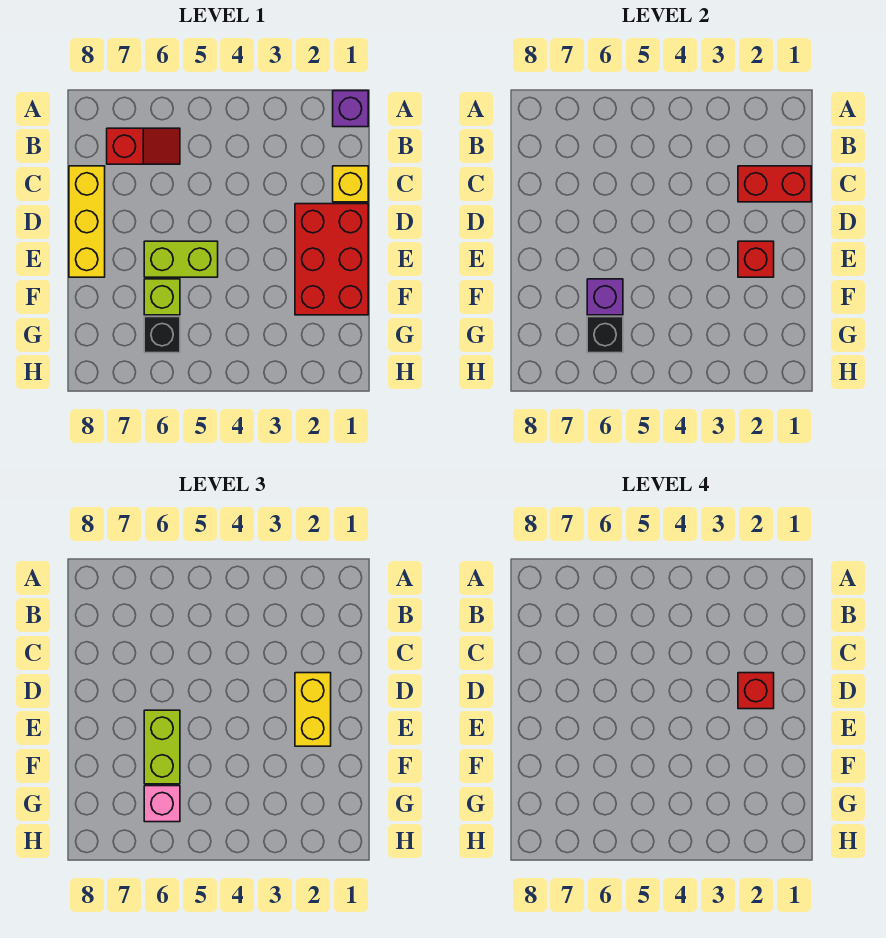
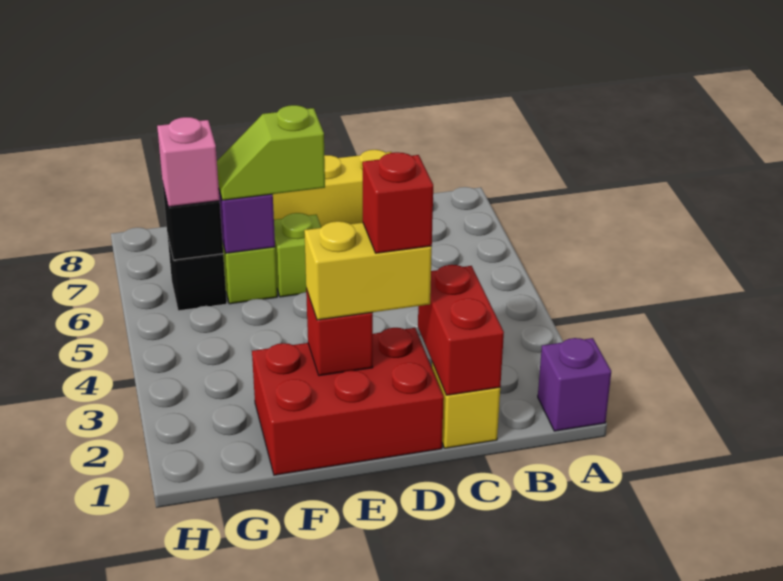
red slope B6:B7 level 1 top 7 -> none
lime brick E5:E6 level 1 -> lime brick E6 level 1
lime brick E6:F6 level 3 -> lime slope E6:F6 level 3 top E

